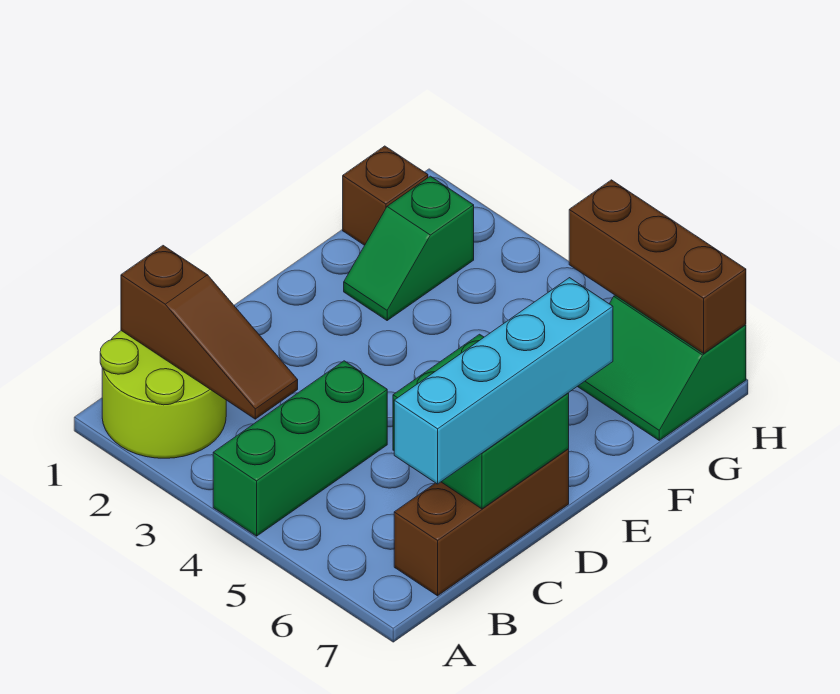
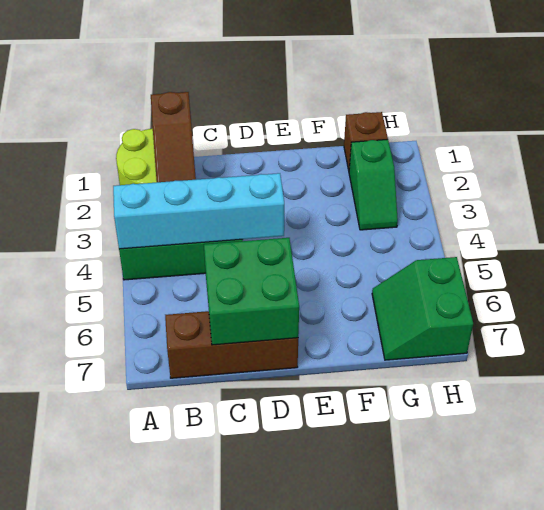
cyan brick B7:E7 level 3 -> cyan brick A4:D4 level 2
green slope F2:G2 level 1 top G -> green slope G2:G3 level 1 top 2
brown brick H5:H7 level 2 -> none

